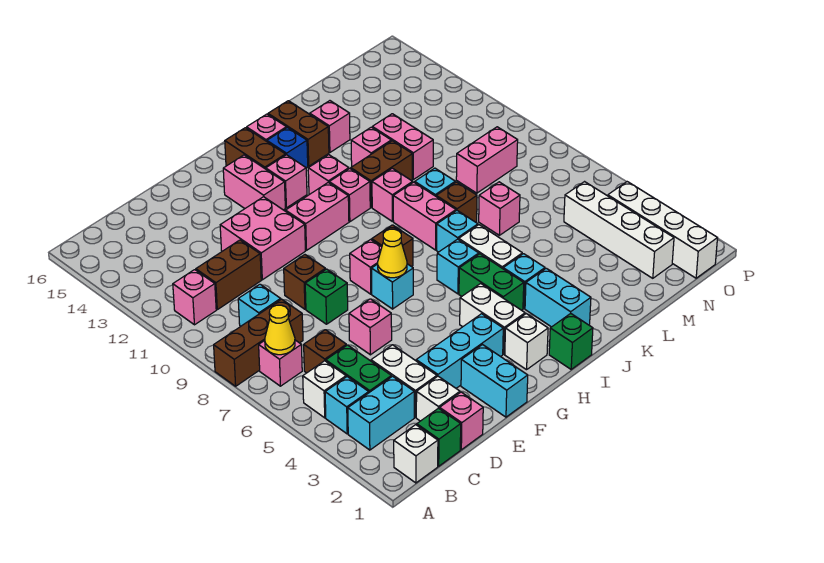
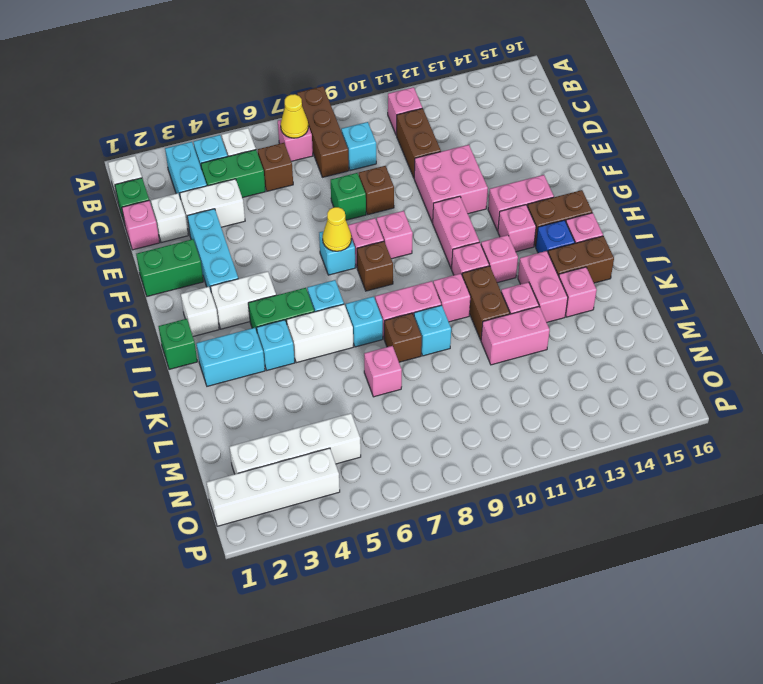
pink brick E6 level 1 -> pink brick G9 level 1
cyan brick F1:F2 level 1 -> green brick F1:F2 level 1
pink brick M9:N9 level 1 -> pink brick J13:K13 level 1

